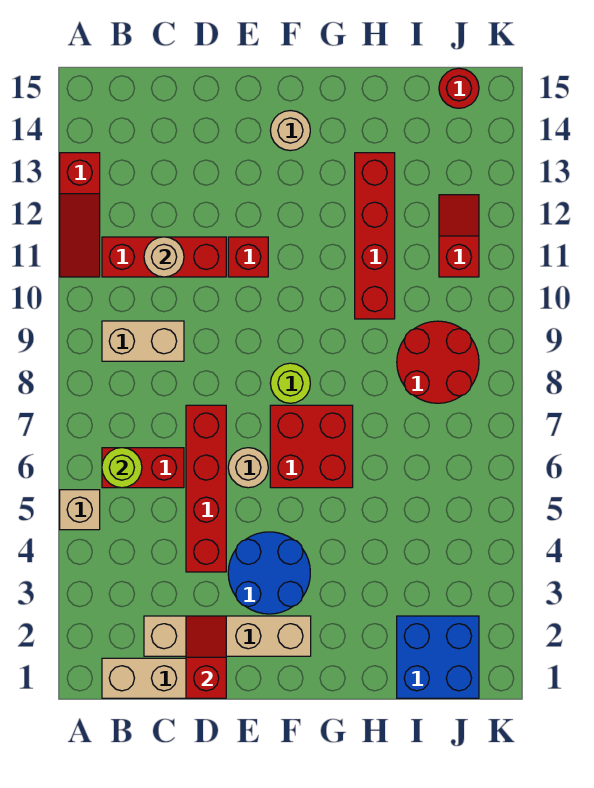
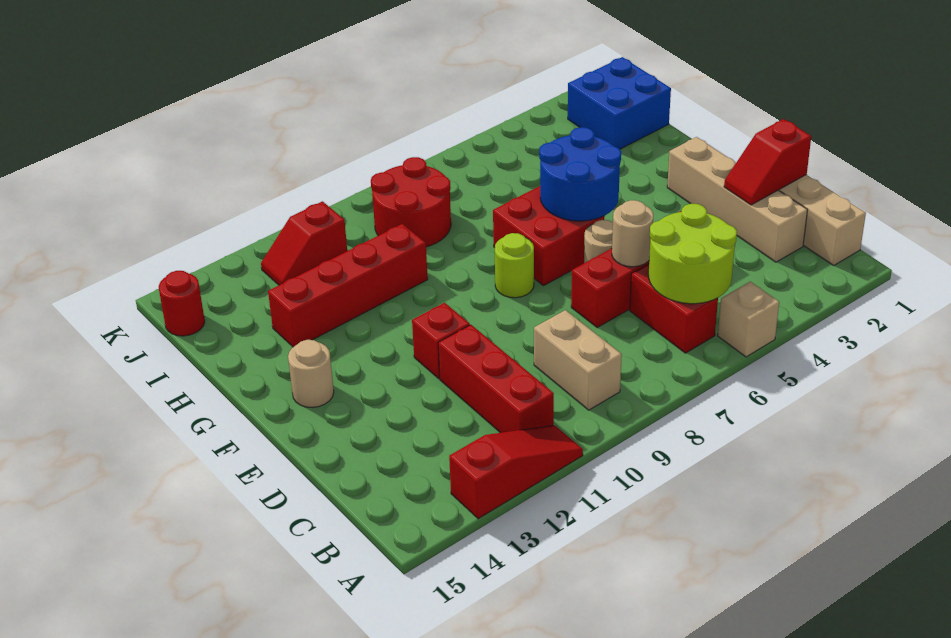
lime round brick B6 level 2 -> lime round brick B5:C6 level 2
tan round brick C11 level 2 -> tan round brick D6 level 2
blue round brick E3:F4 level 1 -> blue round brick F5:G6 level 2

